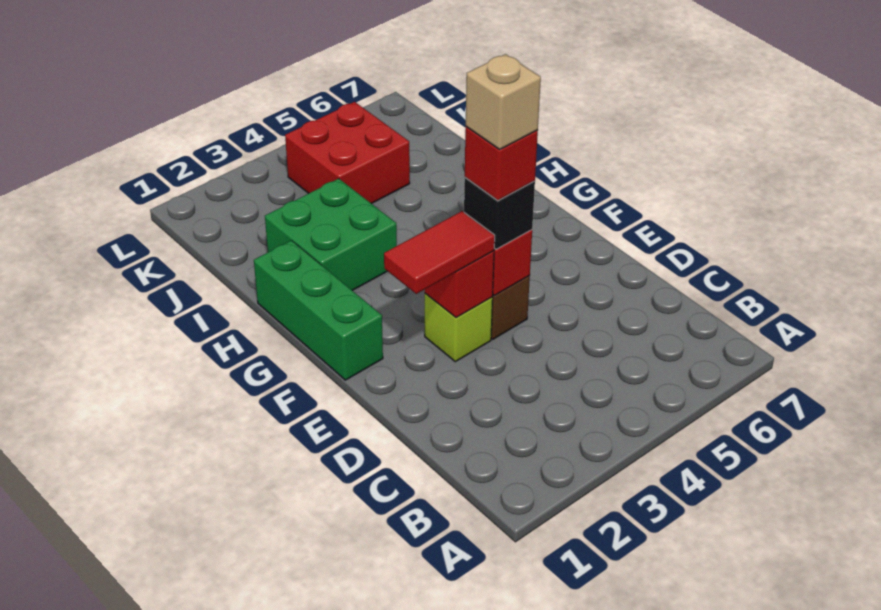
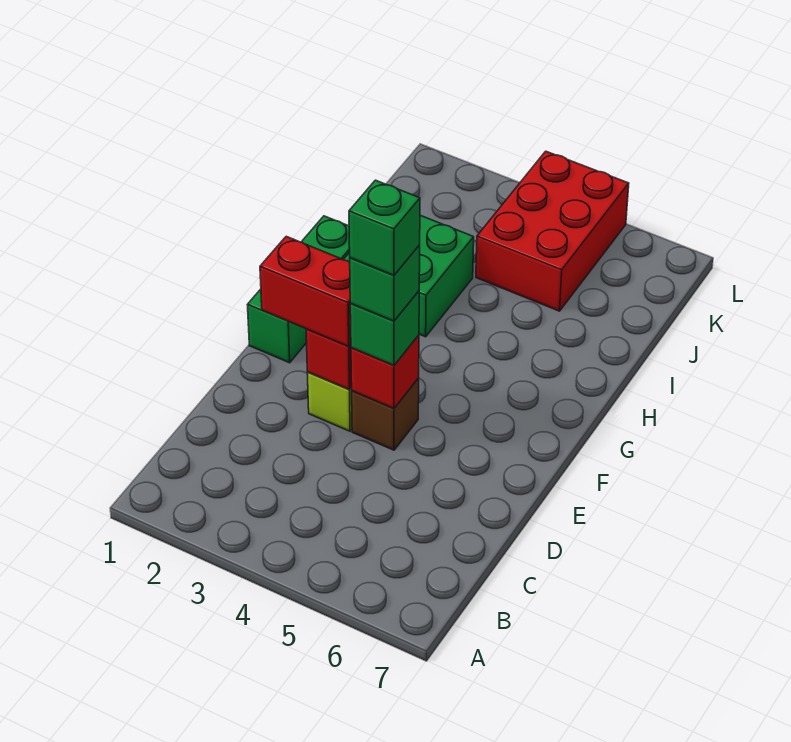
red tile E2:E3 level 3 -> red brick E2:E3 level 3
black brick E4 level 3 -> green brick E4 level 3
red brick E4 level 4 -> green brick E4 level 4
tan brick E4 level 5 -> green brick E4 level 5
red brick J4:K5 level 1 -> red brick J4:L5 level 1

